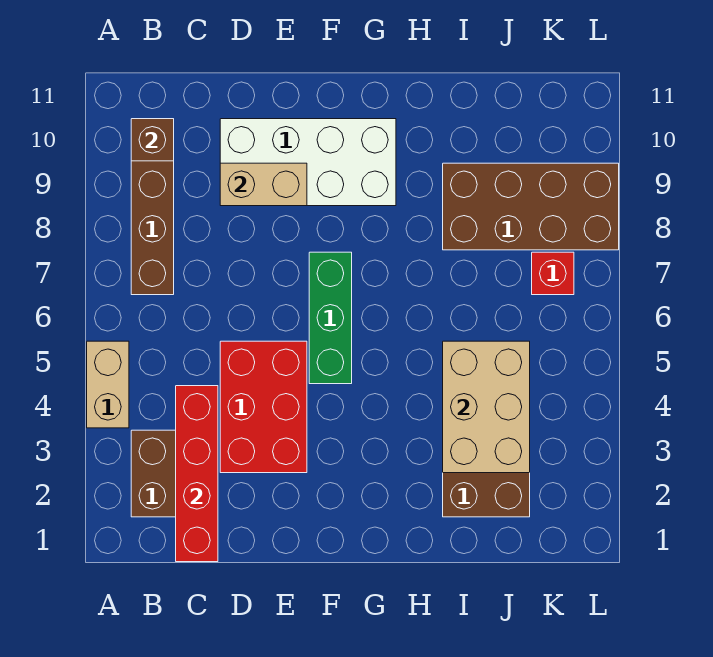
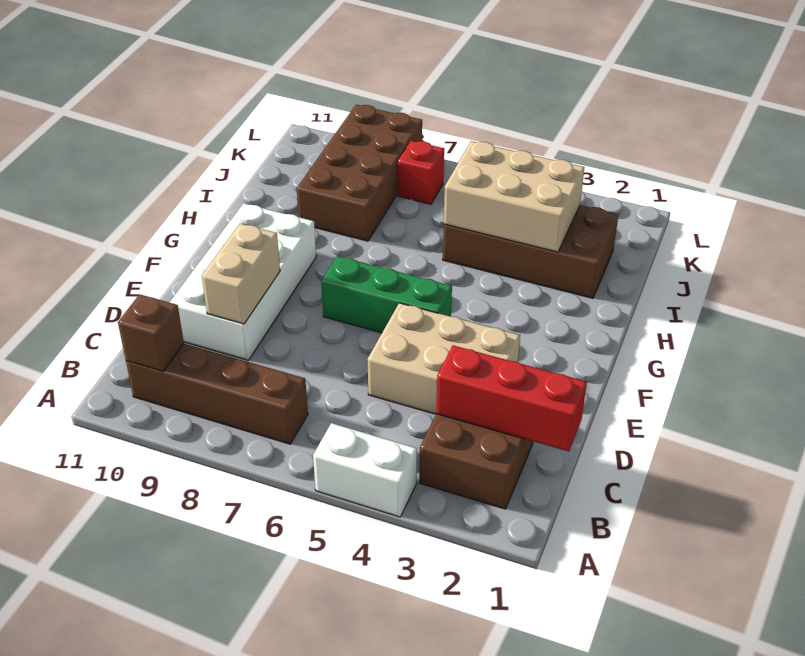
tan brick A4:A5 level 1 -> white brick A4:A5 level 1
red brick C1:C4 level 2 -> red brick C1:C3 level 2
red brick D3:E5 level 1 -> tan brick D3:E5 level 1

